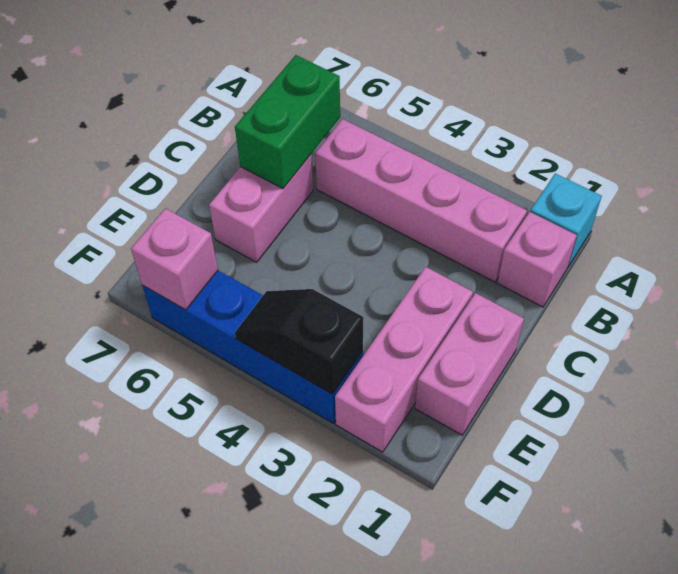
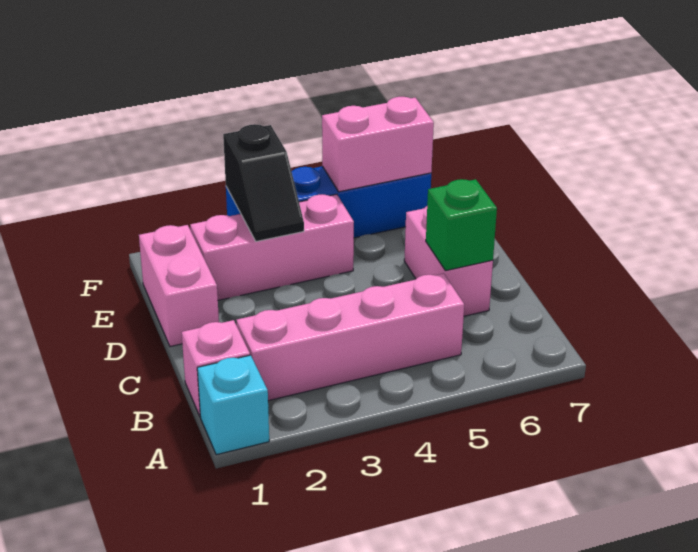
green brick B6:C6 level 2 -> green brick C6 level 2
pink brick D2:F2 level 1 -> pink brick E2:E4 level 1
black slope F3:F4 level 2 top 3 -> black slope E3:F3 level 2 top F
pink brick F6 level 2 -> pink brick F5:F6 level 2

